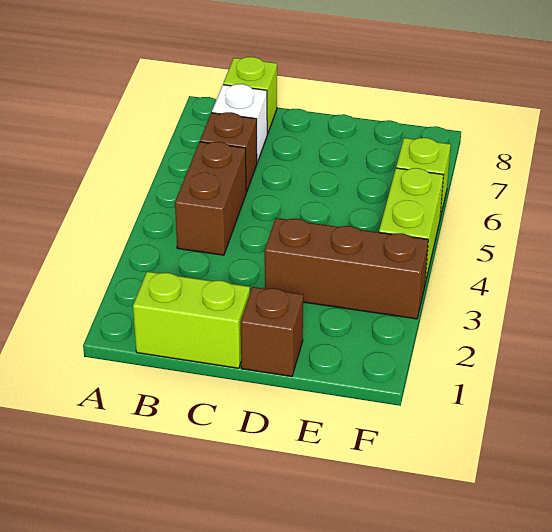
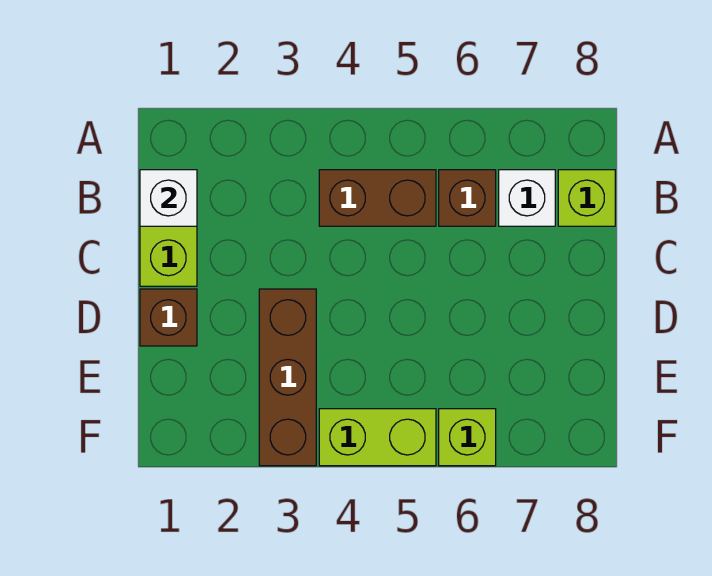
none -> white brick B1 level 2

